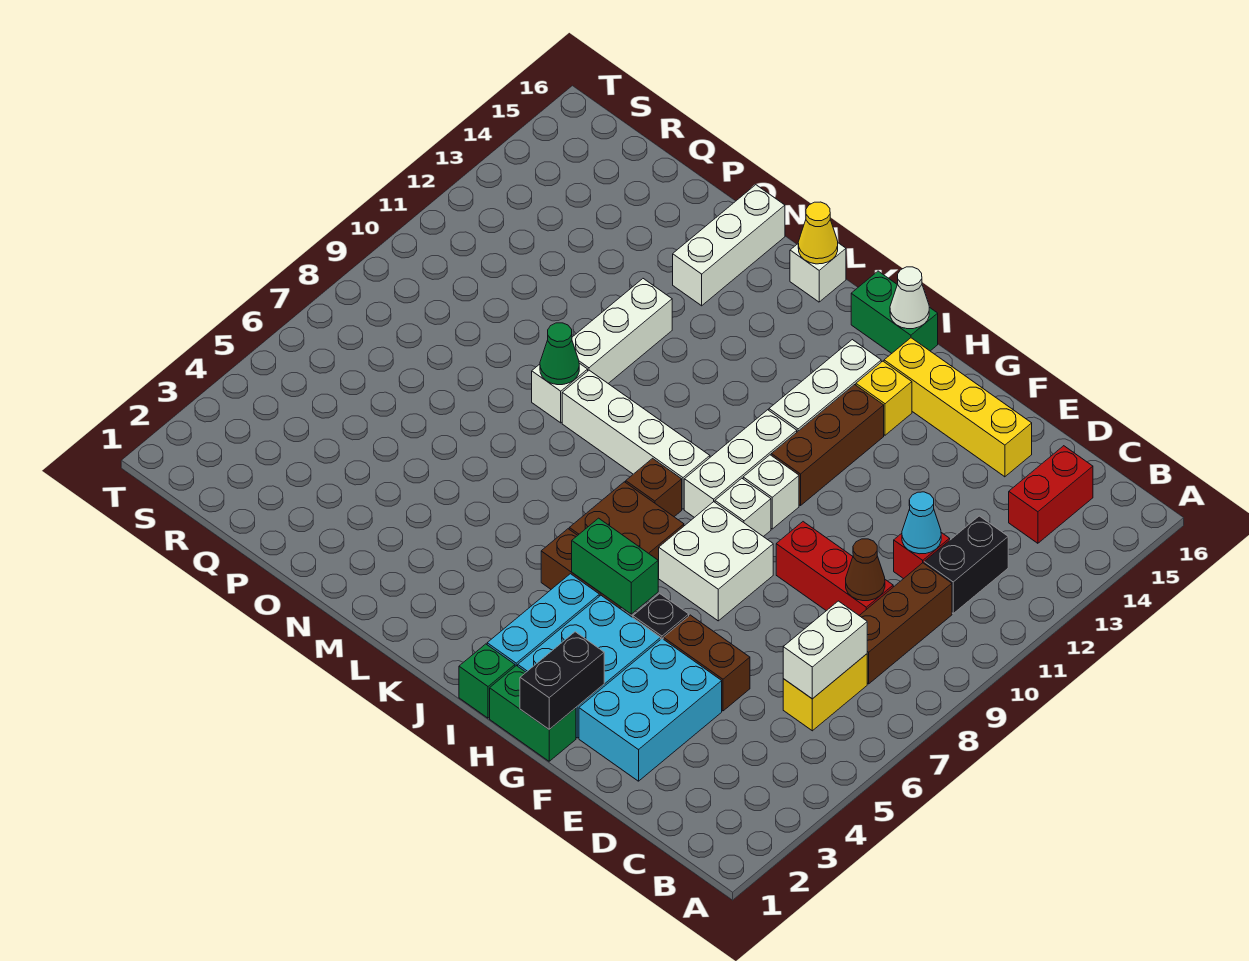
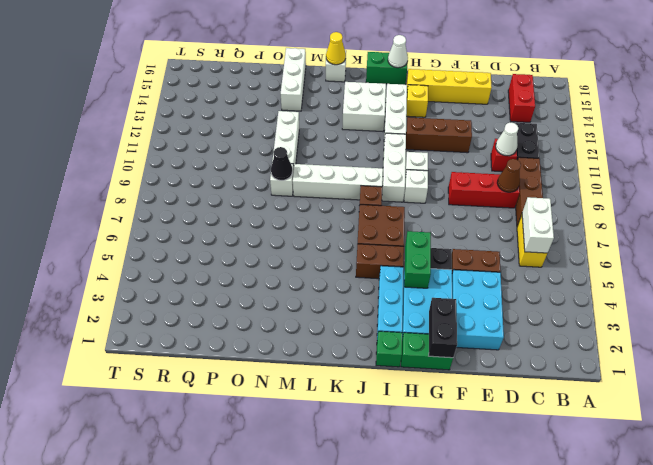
cyan cone D11 level 2 -> white cone D11 level 2
white brick G7:H8 level 1 -> white brick J13:K14 level 1
green brick H5:I5 level 2 -> green brick H4:H5 level 2
brown brick H11:H13 level 1 -> brown brick F12:H12 level 1
green cone N9 level 2 -> black cone N9 level 2

